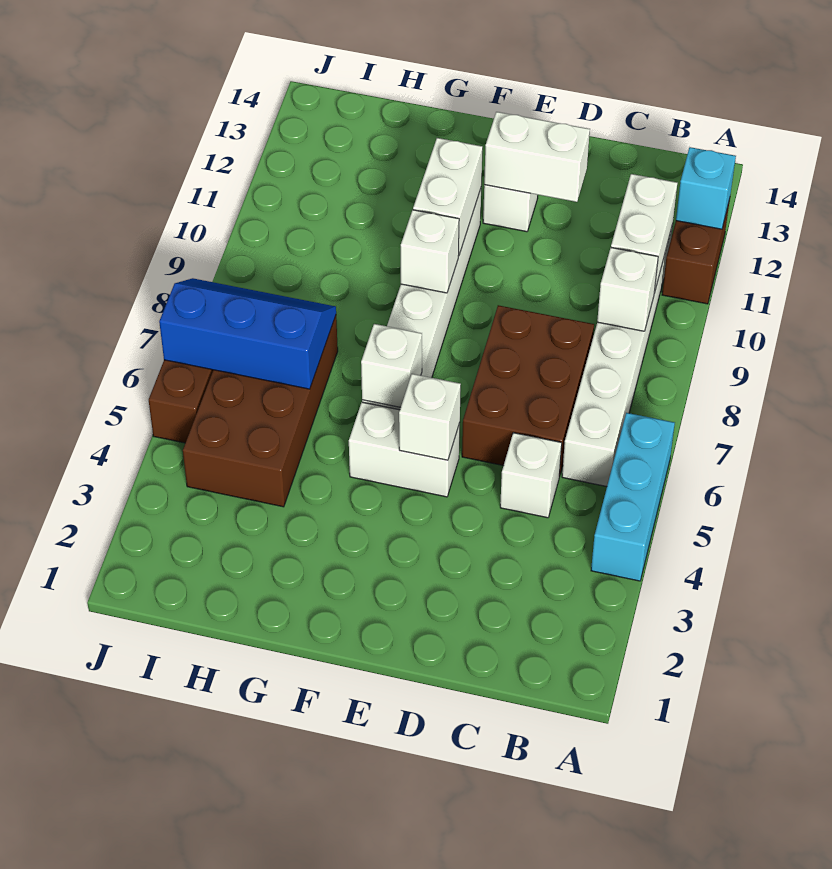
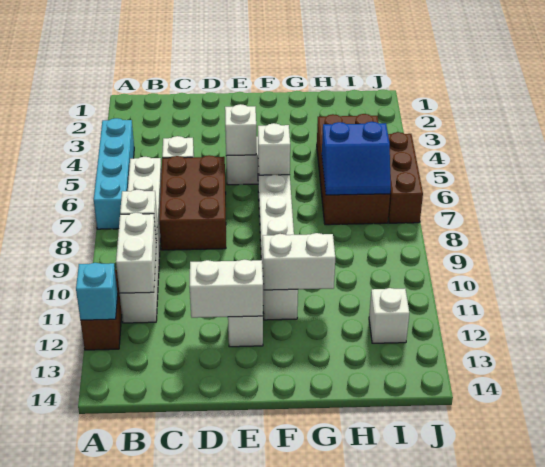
cyan brick A4:A6 level 1 -> cyan brick A4:A7 level 1
white brick F9 level 2 -> white brick I12 level 1
white brick F10:F11 level 2 -> white brick F11:G11 level 2
blue slope H6:J7 level 2 top 6 -> blue slope H6:I7 level 2 top 6

